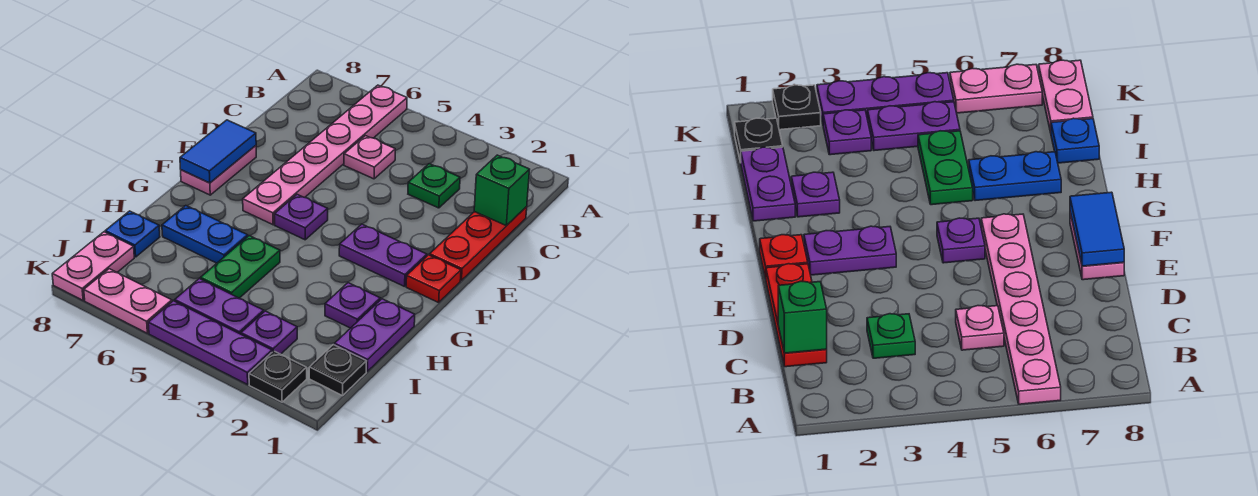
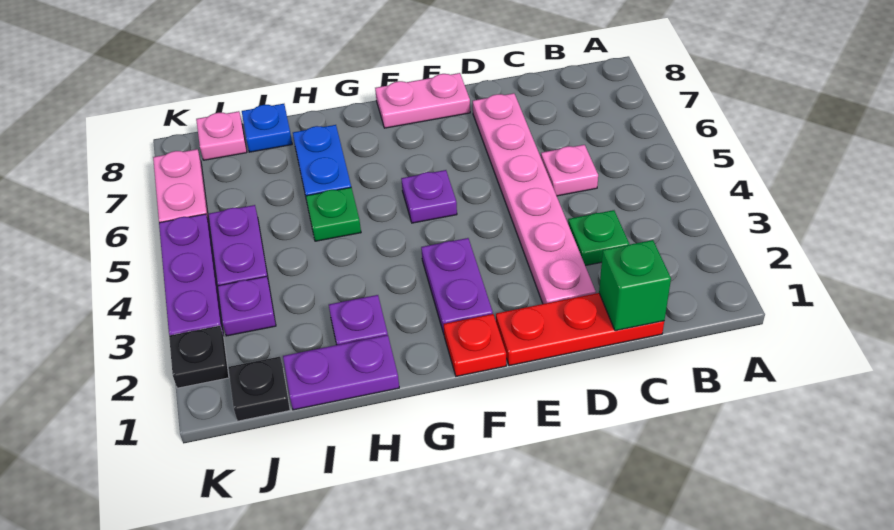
pink plate A6:F6 level 1 -> pink plate D2:D7 level 1
blue tile E8:F8 level 2 -> none
green plate H5:I5 level 1 -> green plate H5 level 1
pink plate J8:K8 level 1 -> pink plate J8 level 1

